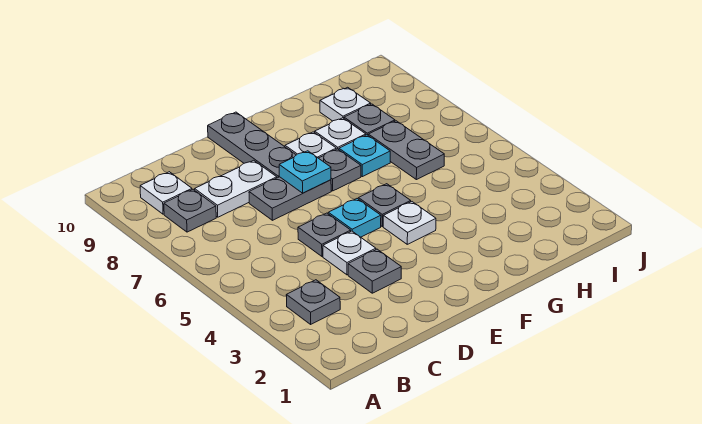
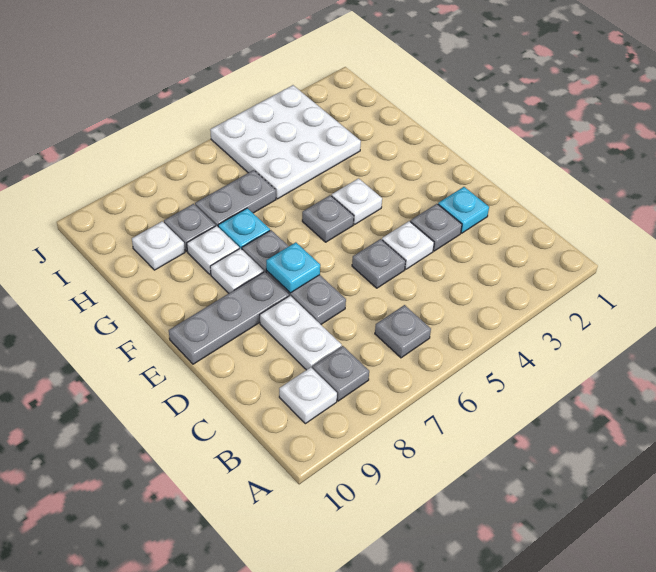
grey plate B3 level 1 -> grey plate B6 level 1
cyan plate E5 level 1 -> cyan plate D2 level 1
none -> white plate H3:J5 level 1

